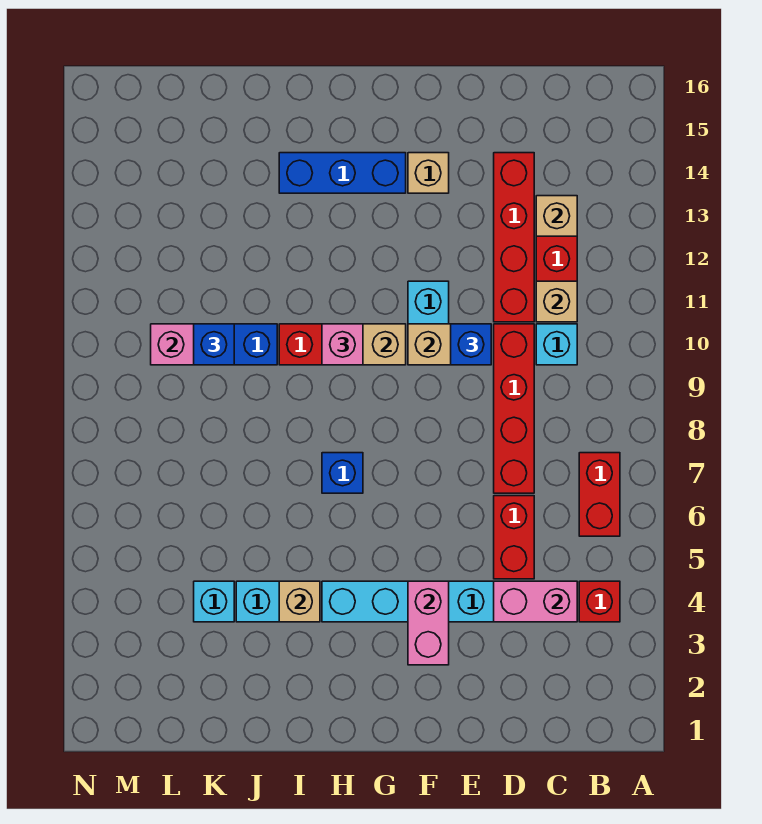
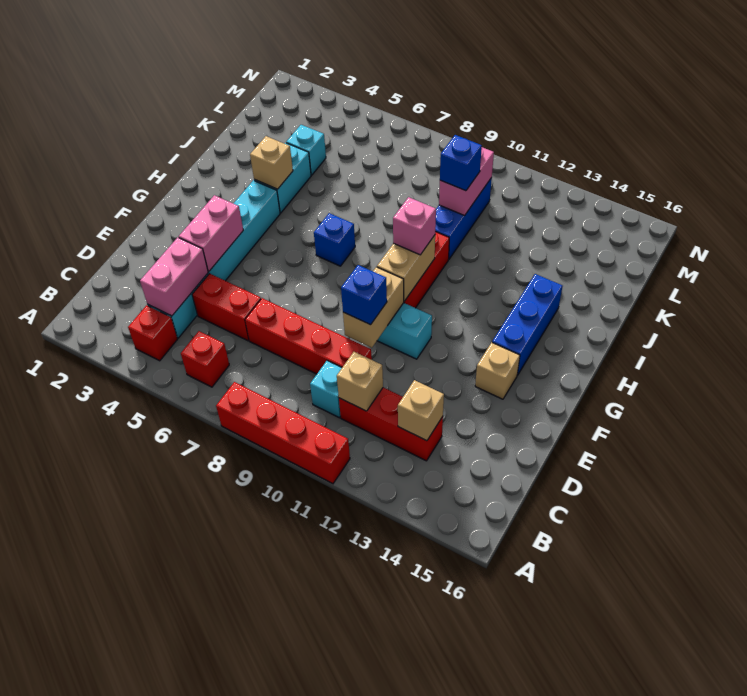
red brick B6:B7 level 1 -> red brick B6 level 1
red brick D11:D14 level 1 -> red brick A8:A11 level 1
pink brick F3:F4 level 2 -> pink brick E4:F4 level 2

